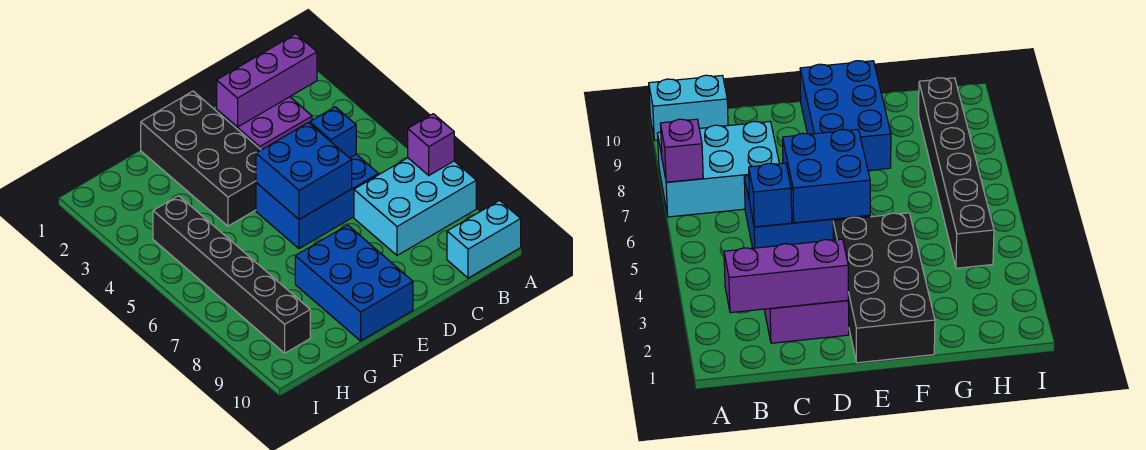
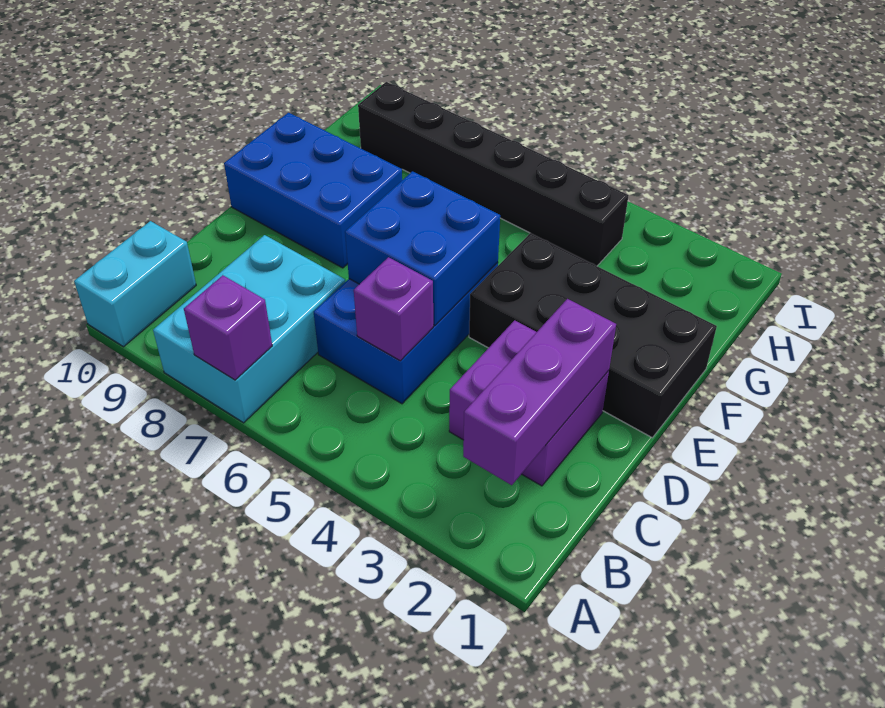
blue brick C5 level 2 -> purple brick C5 level 2

